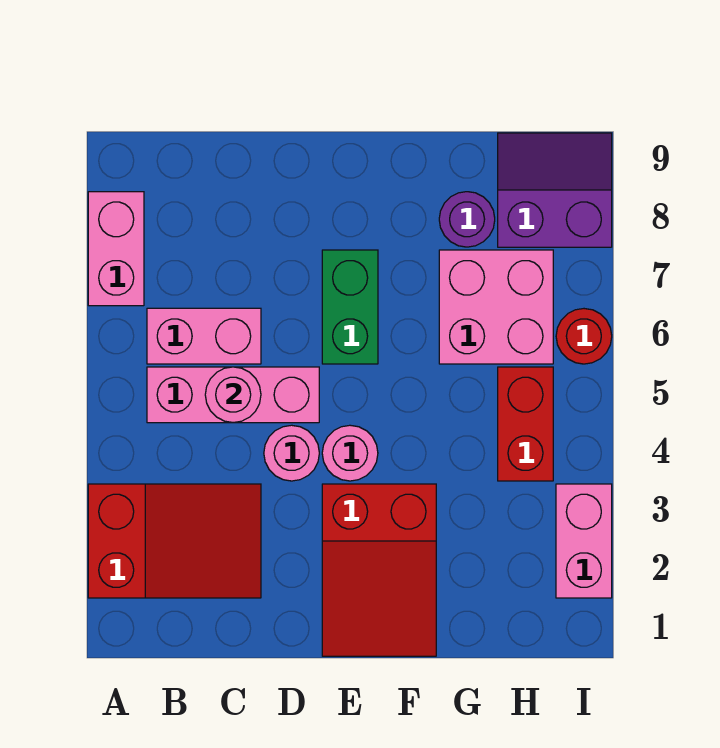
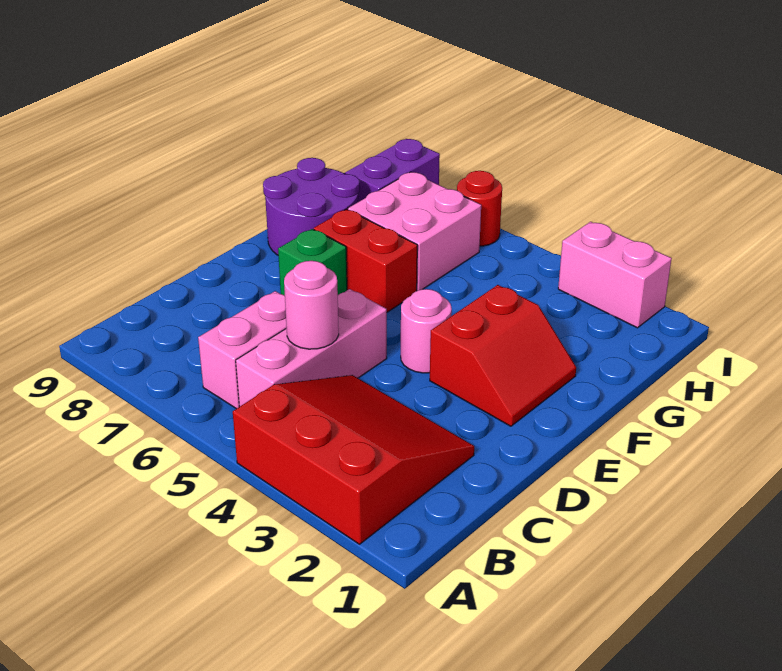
red slope A2:C3 level 1 top A -> red slope A2:C4 level 1 top A
pink brick A7:A8 level 1 -> none
pink round brick D4 level 1 -> none
red slope E1:F3 level 1 top 3 -> red slope E2:F3 level 1 top 3
green brick E6:E7 level 1 -> green brick E7 level 1
purple round brick G8 level 1 -> purple round brick F8:G9 level 1
red brick H4:H5 level 1 -> red brick F6:F7 level 1

